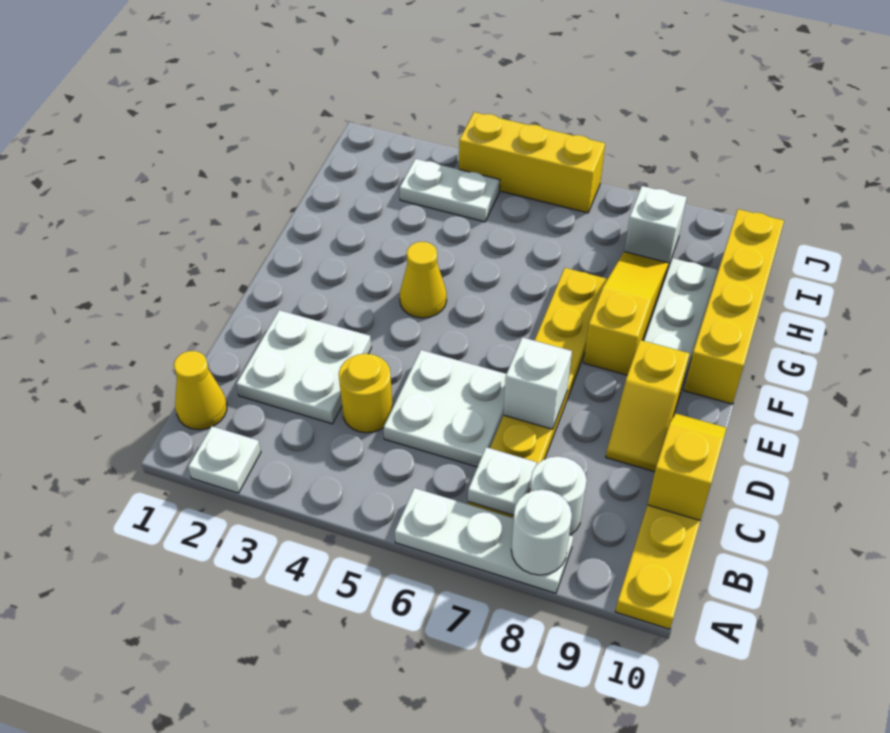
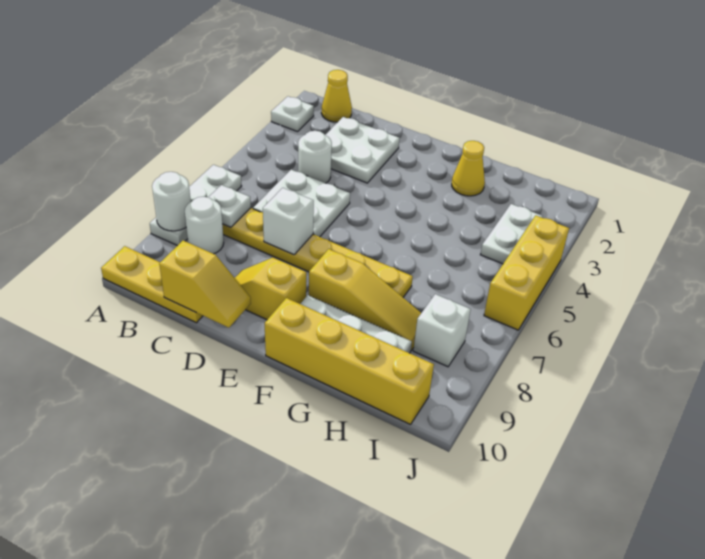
yellow round brick C4 level 1 -> white round brick C4 level 1
yellow cone F4 level 1 -> yellow cone G2 level 1

